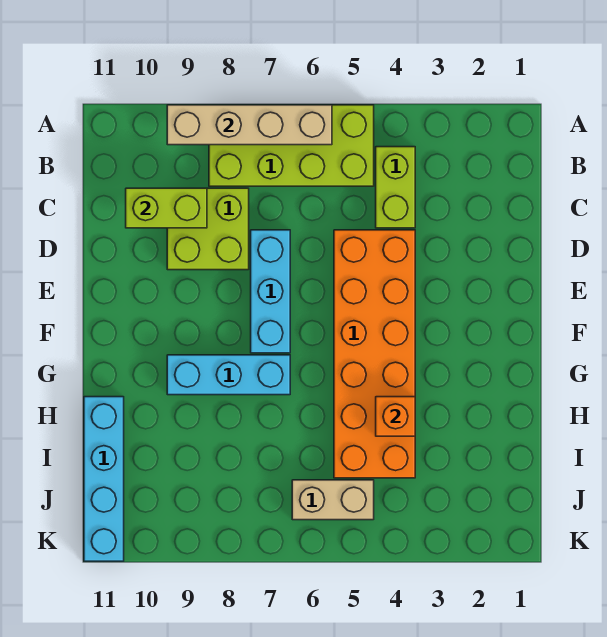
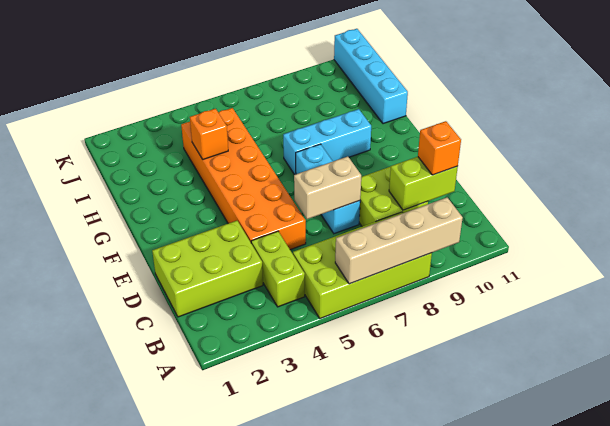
none -> lime brick C1:D3 level 1
none -> orange brick C10 level 3
tan brick J5:J6 level 1 -> tan brick D6:D7 level 2

